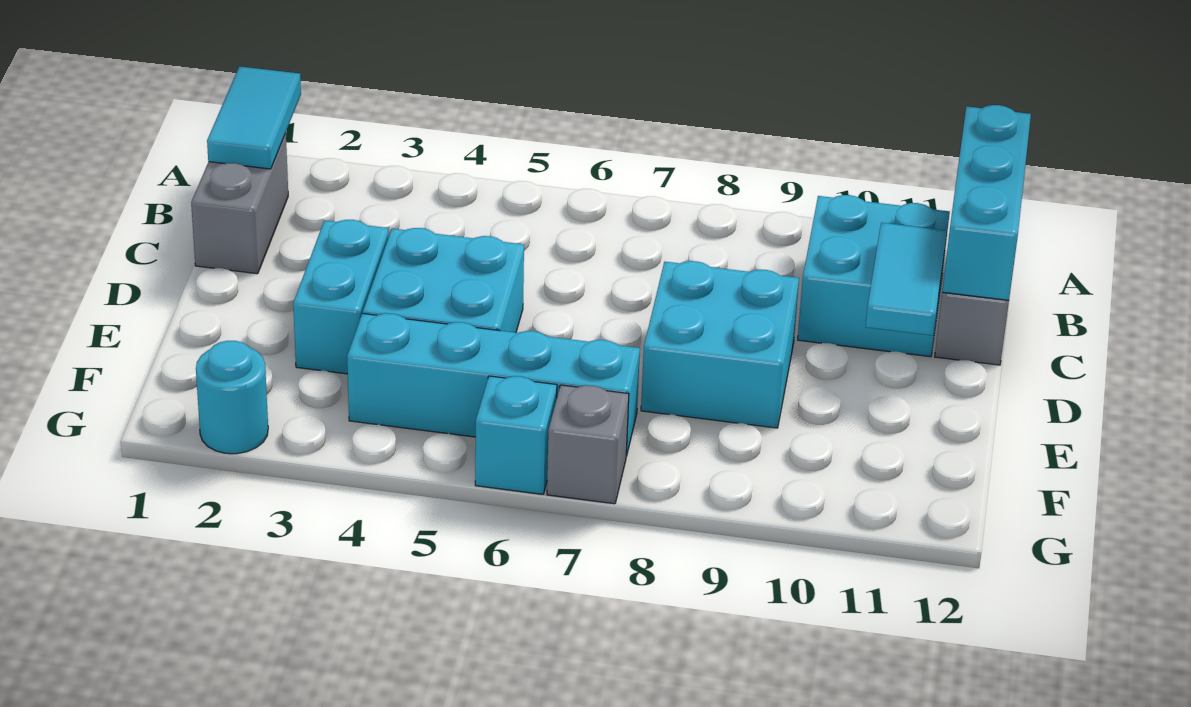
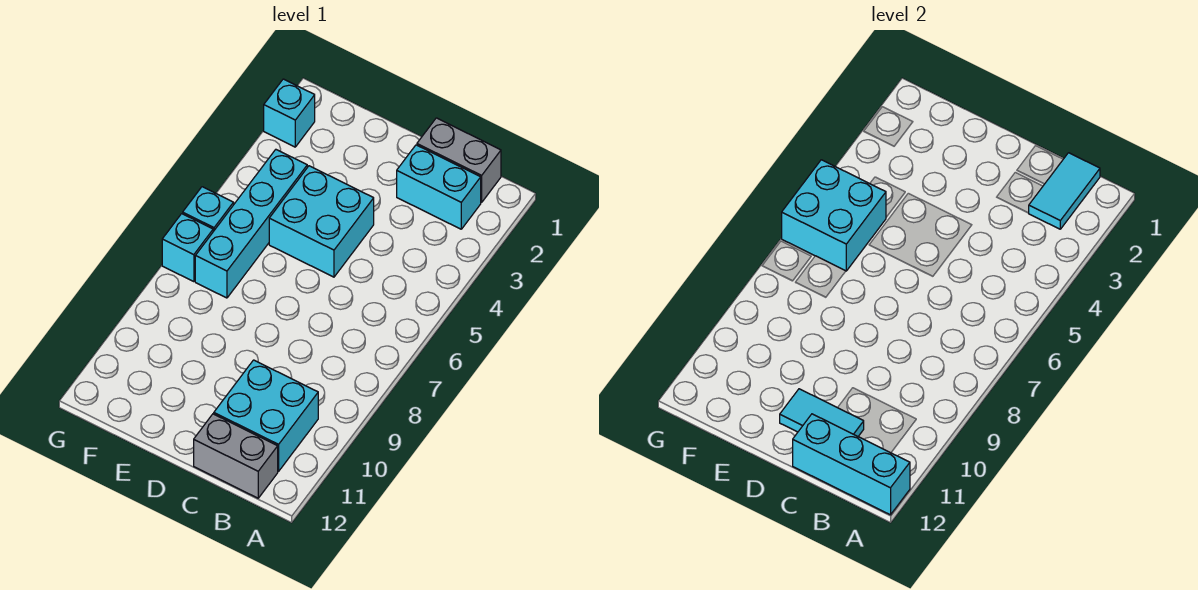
cyan tile A1:B1 level 2 -> cyan tile B1:B2 level 2
cyan brick D3:E3 level 1 -> cyan brick B2:C2 level 1
cyan brick D8:E9 level 1 -> cyan brick F5:G6 level 2
cyan round brick G2 level 1 -> cyan brick G2 level 1
grey brick G7 level 1 -> cyan brick G7 level 1

